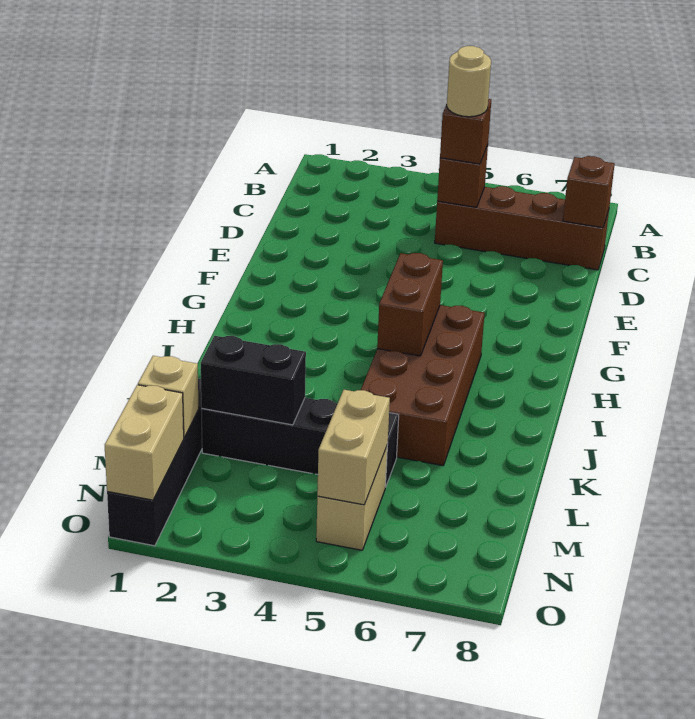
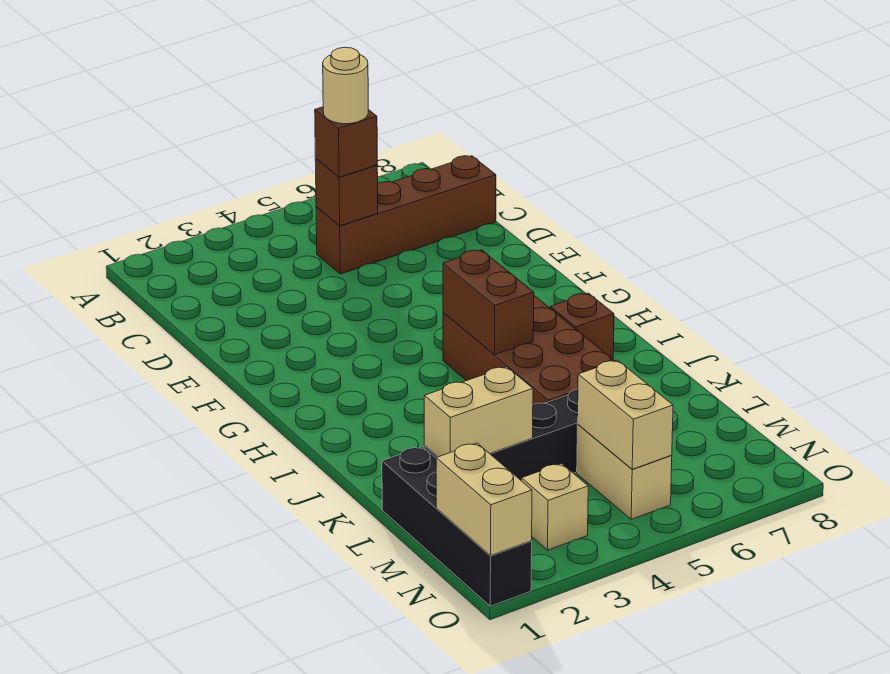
brown brick C8 level 2 -> brown brick I7 level 1
black brick L2:L3 level 2 -> tan brick L2:L3 level 2
tan brick M1 level 2 -> tan brick N3 level 1

